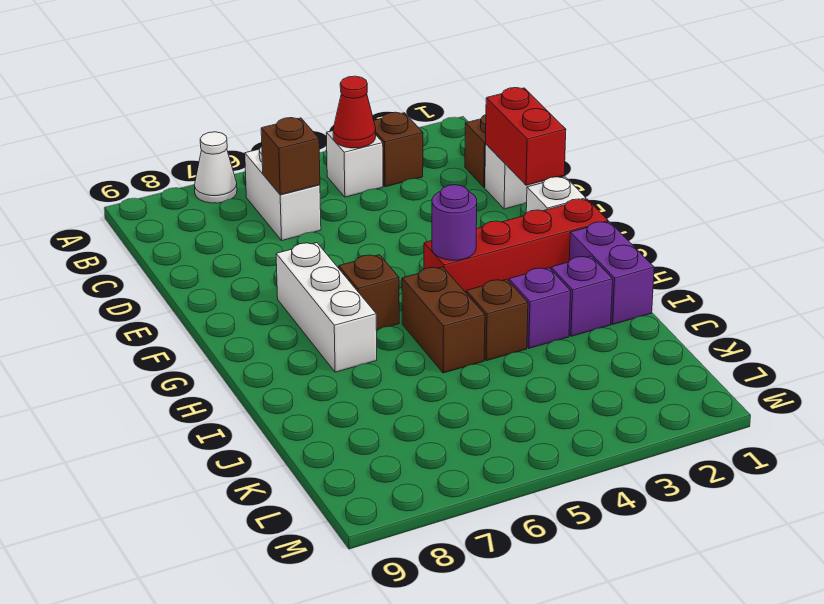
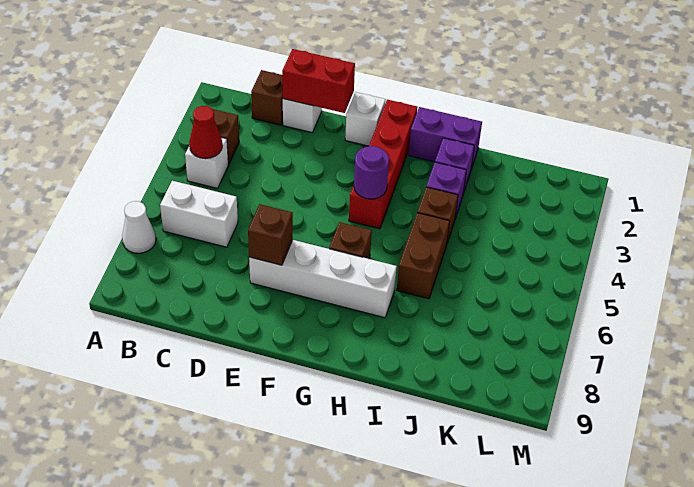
brown brick C6 level 2 -> brown brick E7 level 2
white brick F7:H7 level 1 -> white brick E7:H7 level 1
brown brick H5:I5 level 1 -> brown brick I5:I6 level 1

